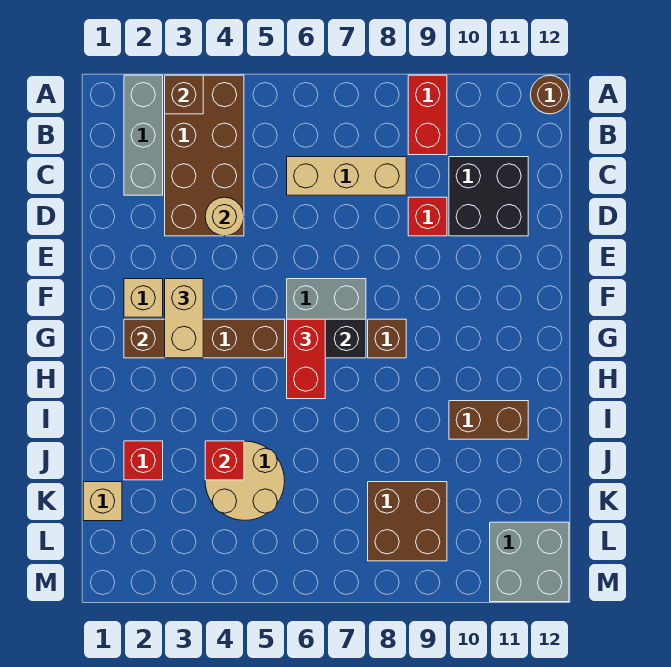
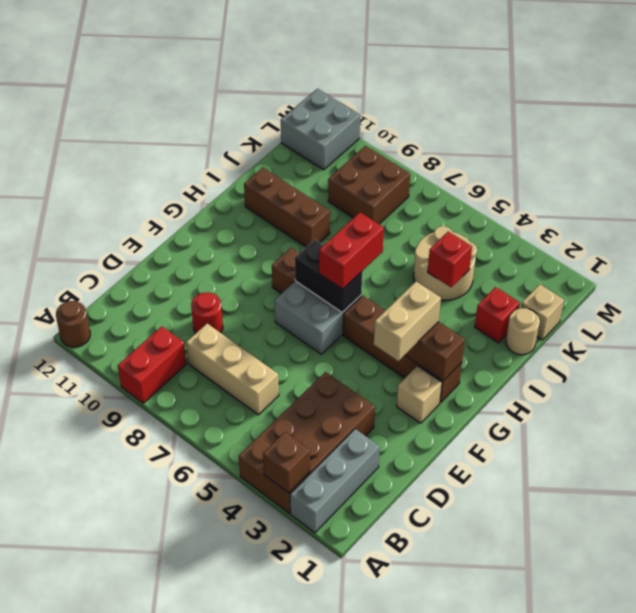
black brick C10:D11 level 1 -> none
tan round brick D4 level 2 -> tan round brick J1 level 1
red brick D9 level 1 -> red round brick D9 level 1
brown brick I10:I11 level 1 -> brown brick I9:I11 level 1

